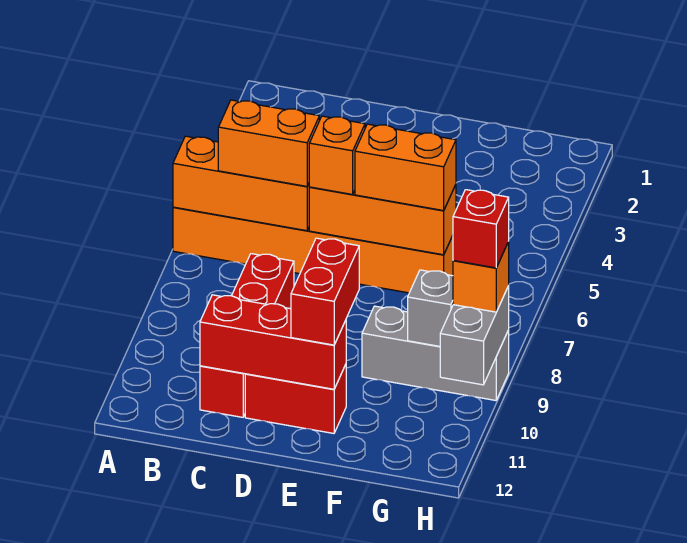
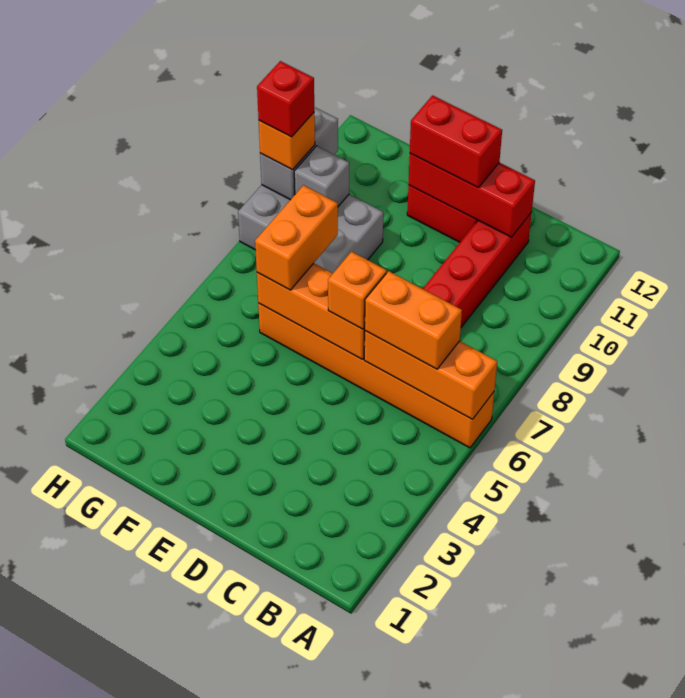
orange brick E6:F6 level 3 -> orange brick F6:F7 level 3
red brick E10:E11 level 3 -> red brick D11:E11 level 3
grey brick F9:H9 level 1 -> grey brick F8:H9 level 1

